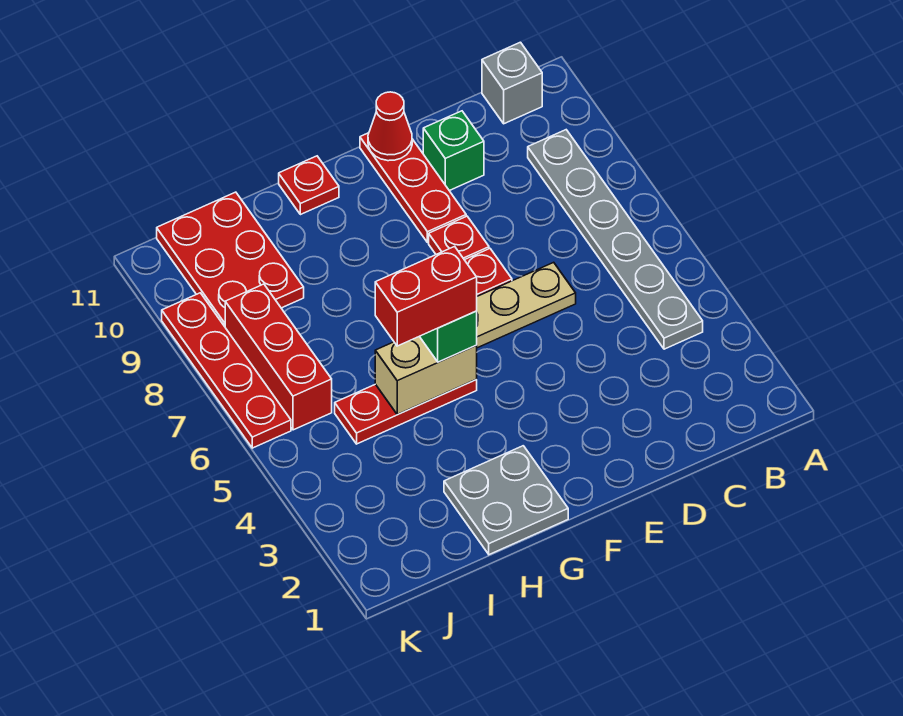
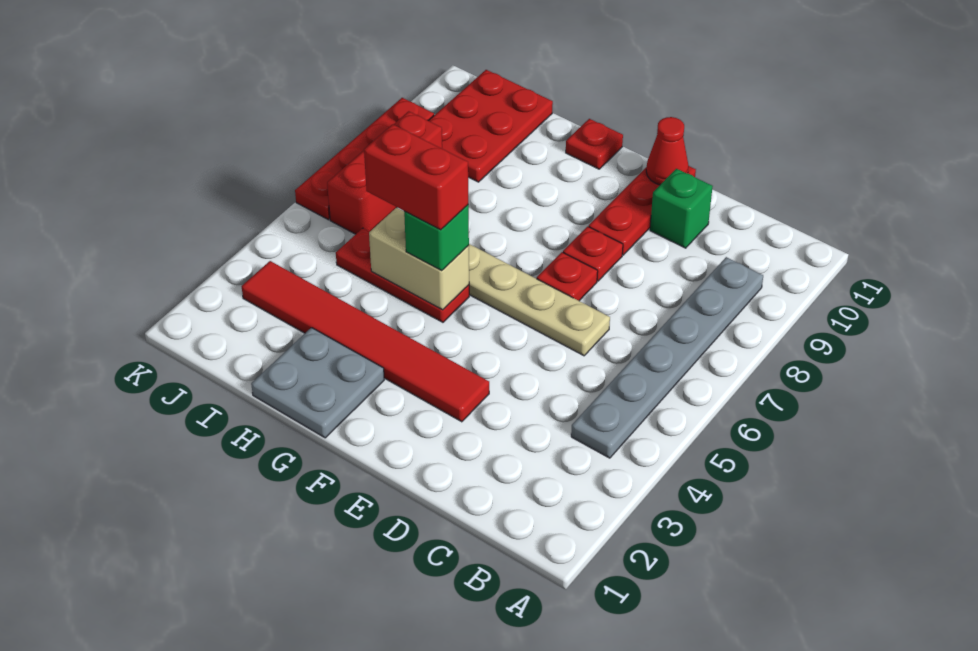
grey brick B11 level 1 -> none
none -> red tile E3:J3 level 1

